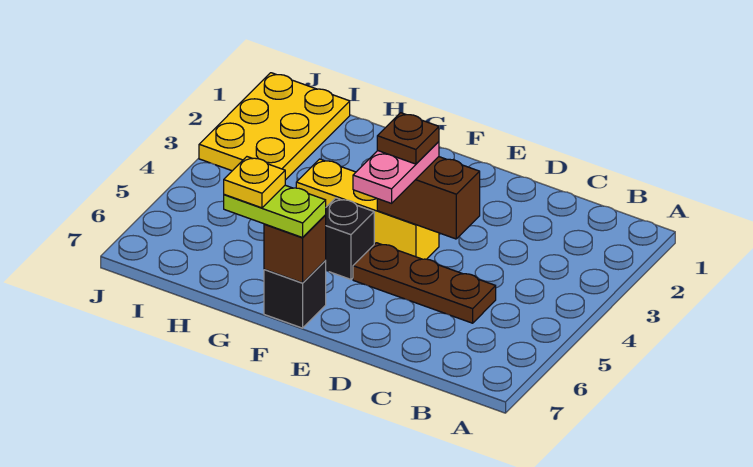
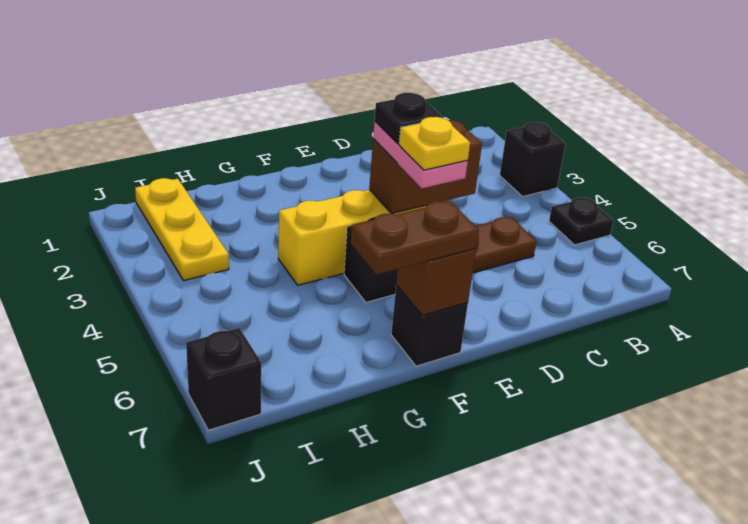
none -> black brick A3 level 1
none -> black plate A5 level 1
brown plate E4 level 4 -> black plate E4 level 4
lime plate F7:G7 level 3 -> brown plate F7:G7 level 3
yellow plate G7 level 4 -> yellow plate E5 level 4
yellow plate I1:J3 level 1 -> yellow plate I1:I3 level 1
none -> black brick J7 level 1

